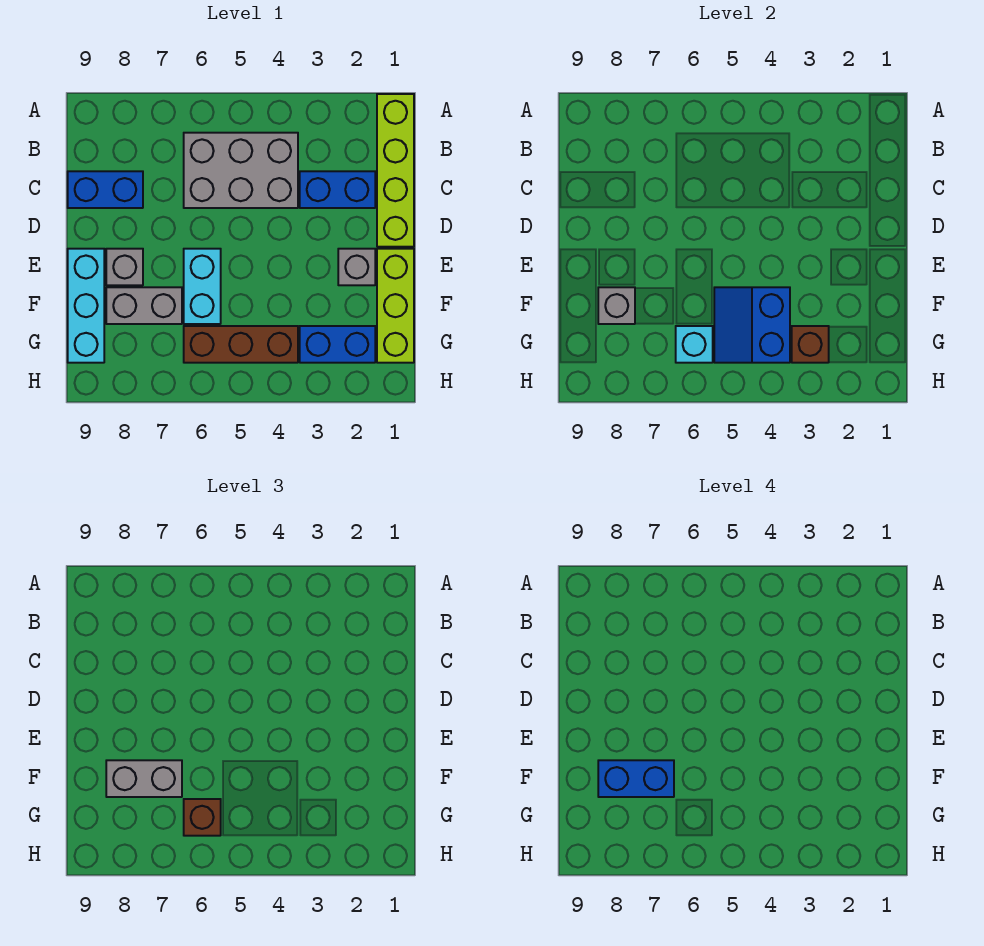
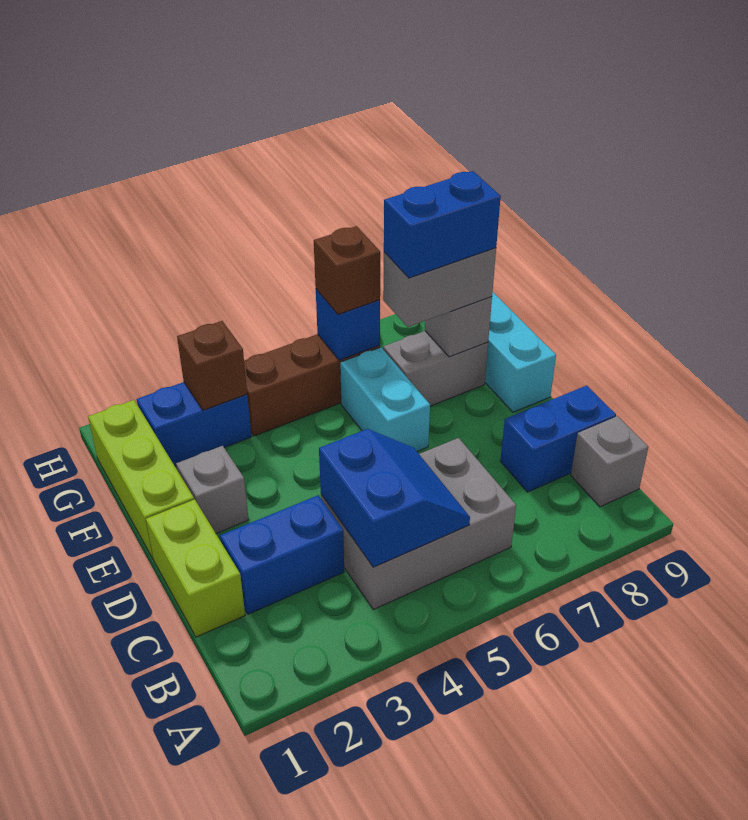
lime brick A1:D1 level 1 -> lime brick C1:D1 level 1
grey brick E8 level 1 -> grey brick B9 level 1
blue slope F4:G5 level 2 top 4 -> blue slope B4:C5 level 2 top 4
cyan brick G6 level 2 -> blue brick G6 level 2

